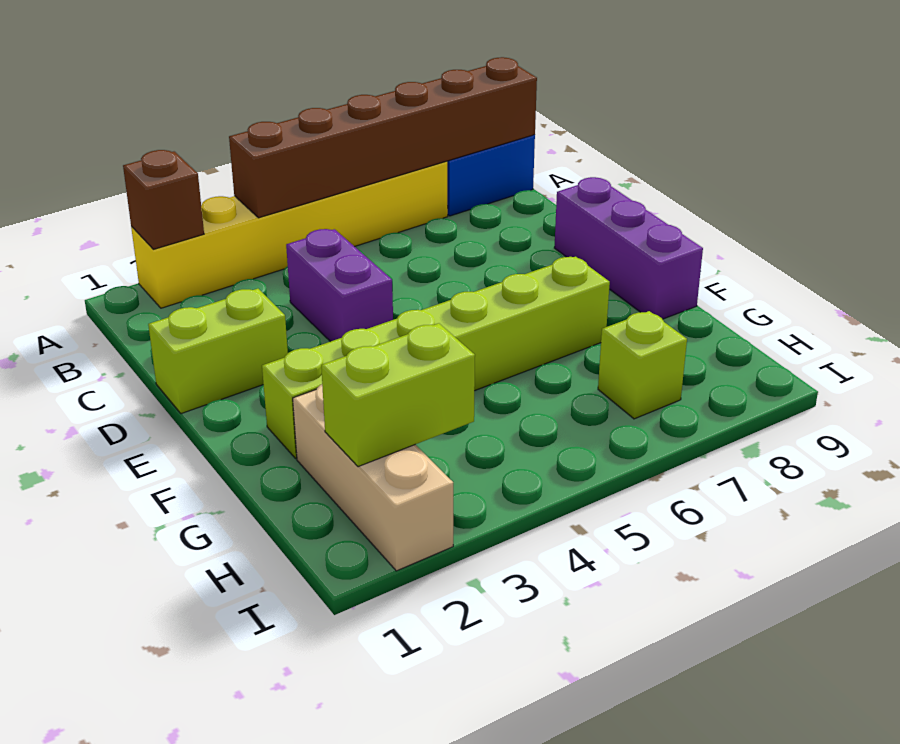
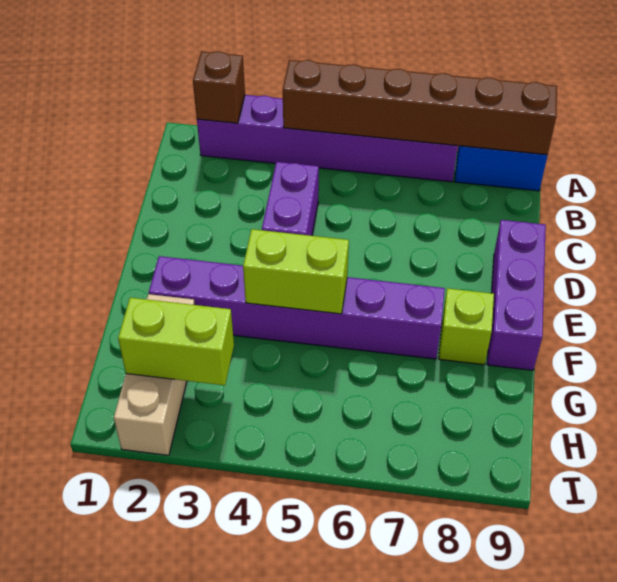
yellow brick A2:A7 level 1 -> purple brick A2:A7 level 1
lime brick D1:D2 level 1 -> lime brick F4:F5 level 2
lime brick F2:F7 level 1 -> purple brick F2:F7 level 1
lime brick H7 level 1 -> lime brick F8 level 1

